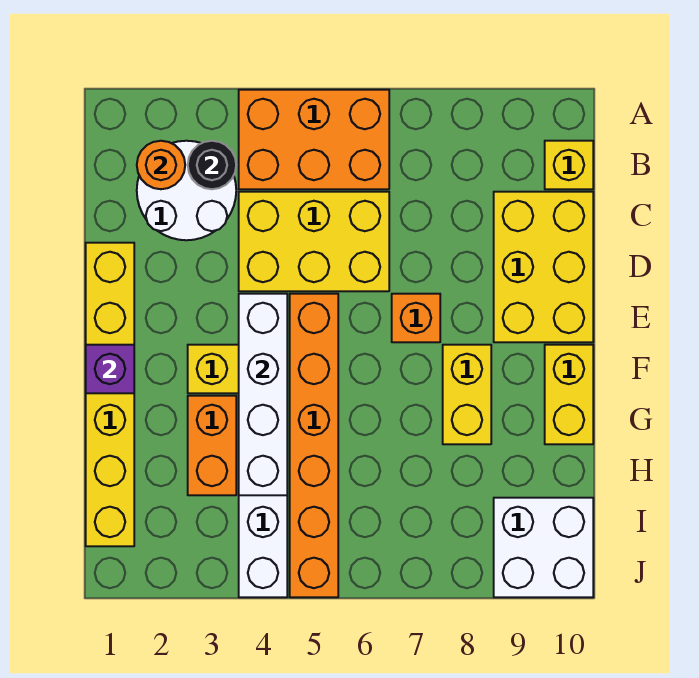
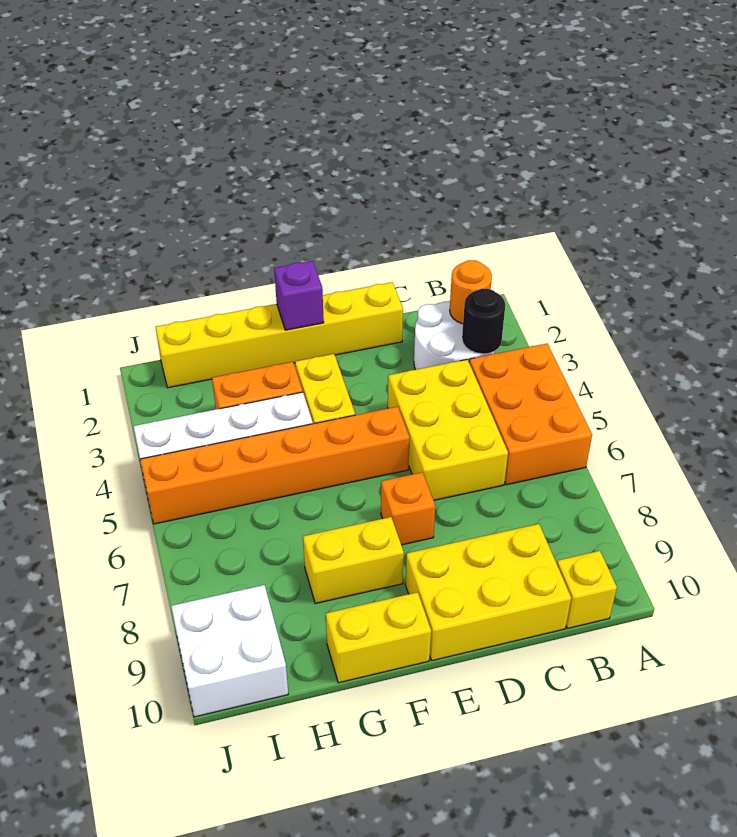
white brick E4:H4 level 2 -> none

